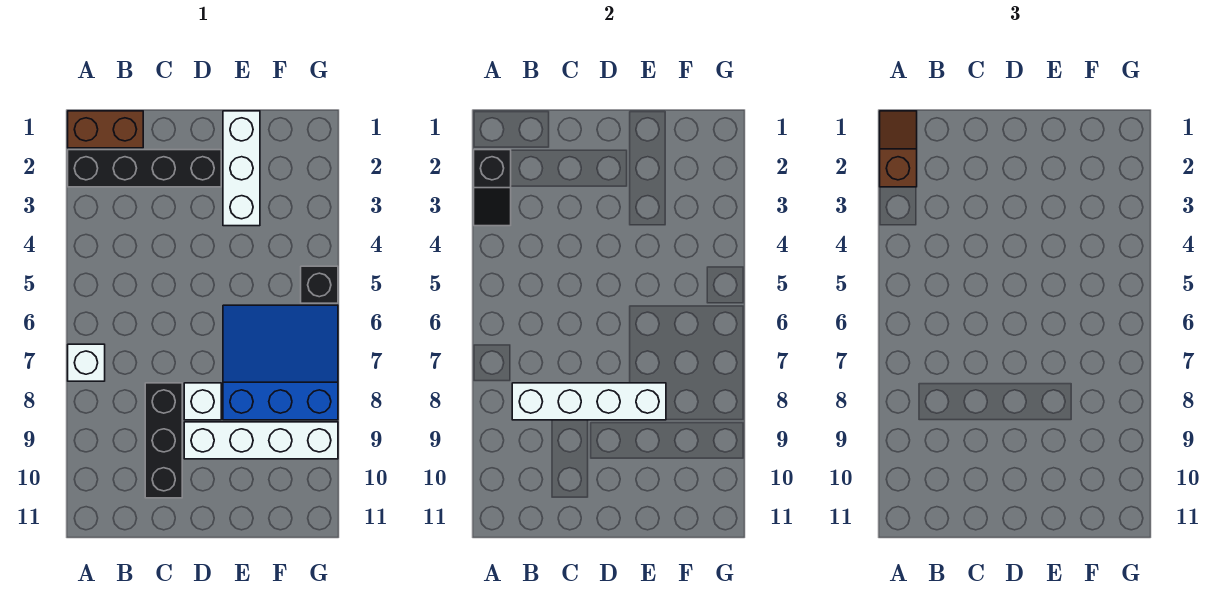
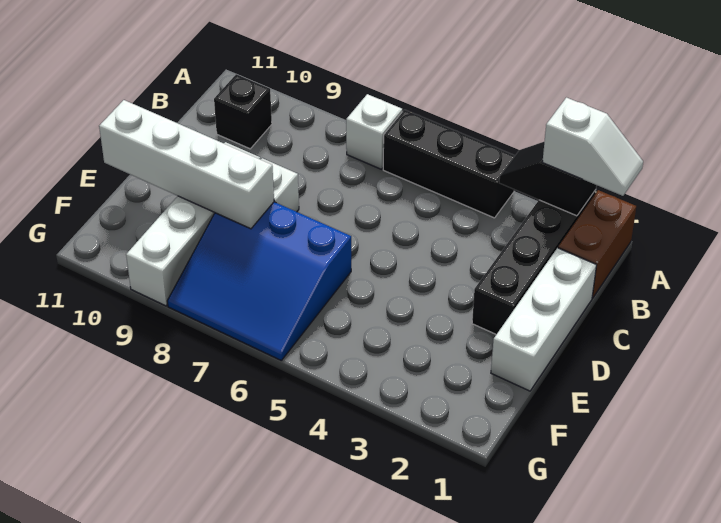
brown slope A1:A2 level 3 top 2 -> white slope A1:A2 level 3 top 2
white brick B8:E8 level 2 -> white brick E8:E11 level 2
black brick C8:C10 level 1 -> black brick A4:A6 level 1
white brick E1:E3 level 1 -> white brick C1:E1 level 1
blue slope E6:G8 level 1 top 8 -> blue slope E6:G8 level 1 top E
black brick G5 level 1 -> black brick B10 level 1

